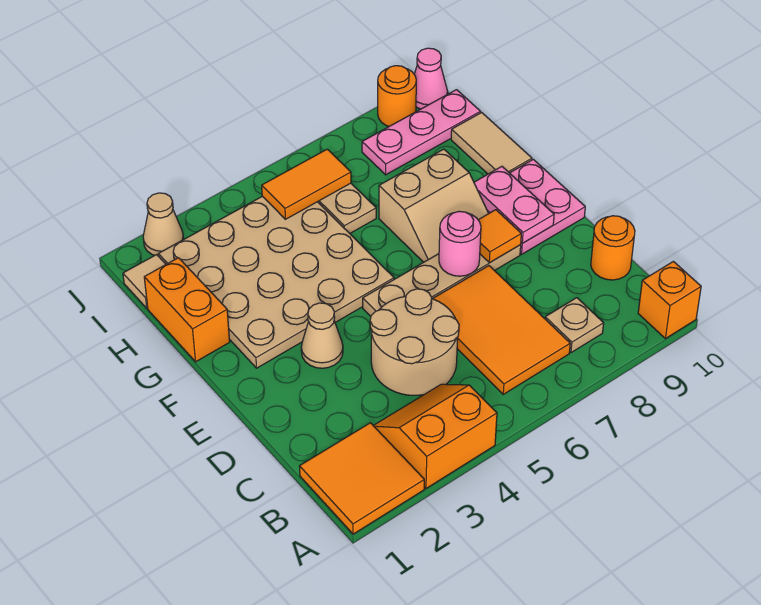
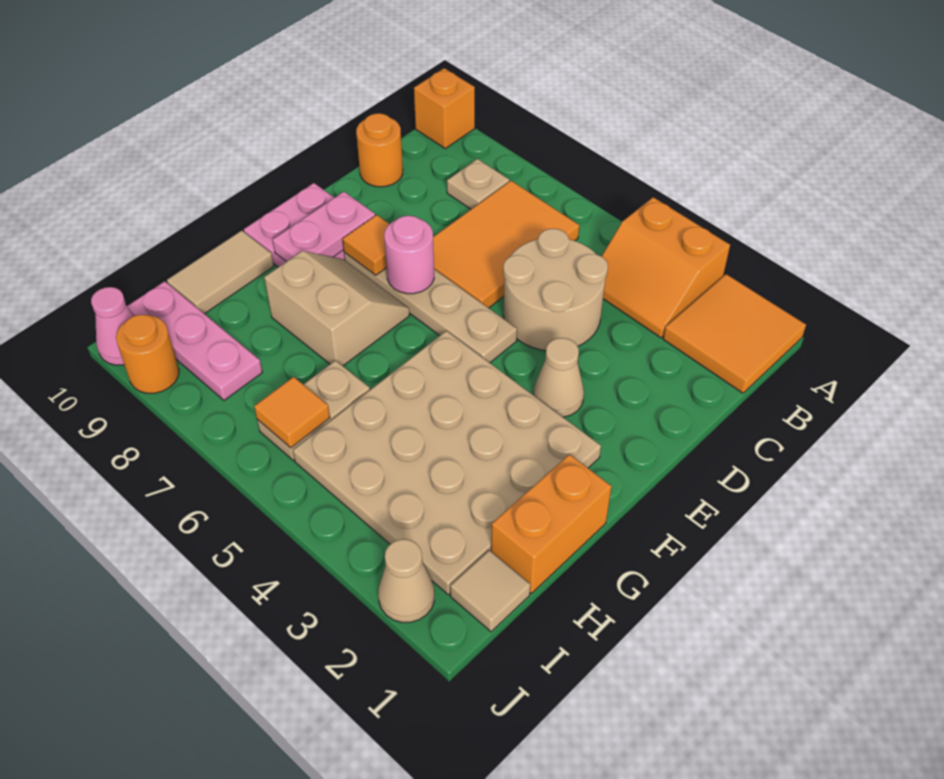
orange tile I5:I6 level 2 -> orange tile I6 level 2

